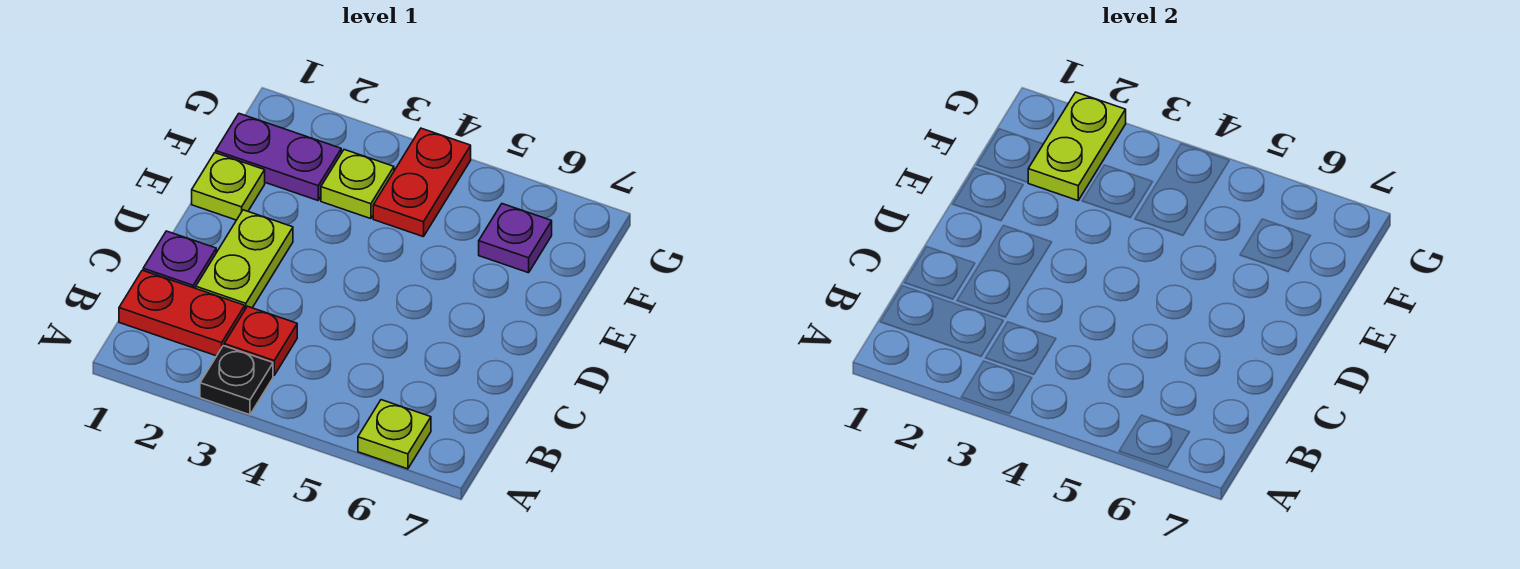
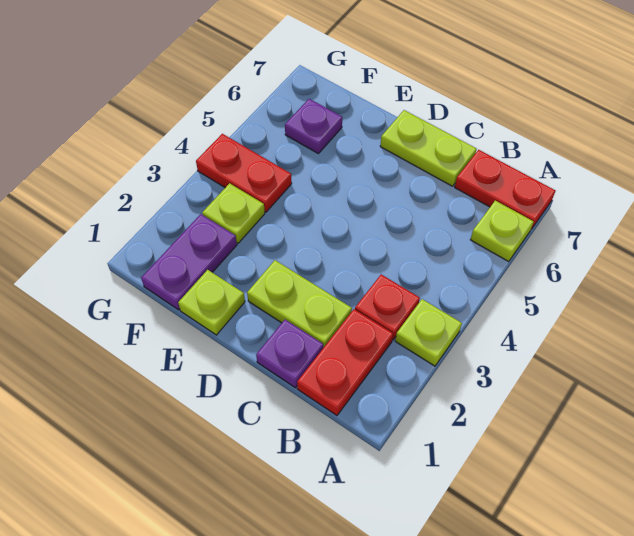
black plate A3 level 1 -> lime plate A3 level 1
none -> red plate A7:B7 level 1
lime plate F2:G2 level 2 -> lime plate C7:D7 level 1

